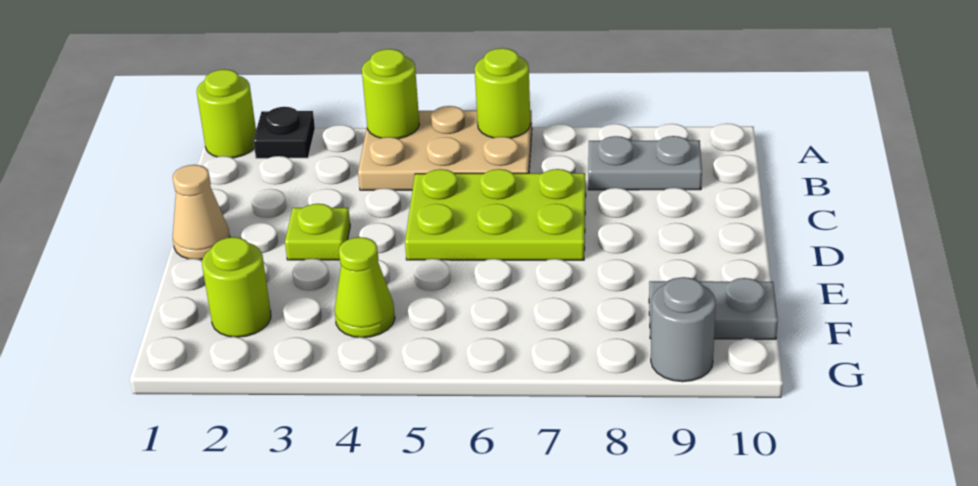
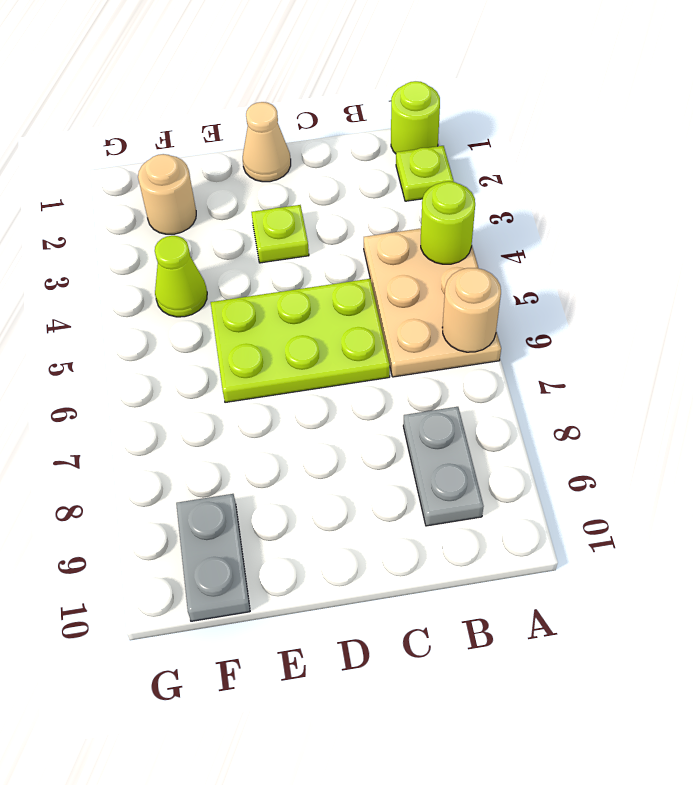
black plate A2 level 1 -> lime plate A2 level 1
lime round brick A6 level 2 -> tan round brick A6 level 2
lime plate C5:D7 level 1 -> lime plate C5:E6 level 1
lime round brick F2 level 1 -> tan round brick F2 level 1
grey round brick G9 level 1 -> none

